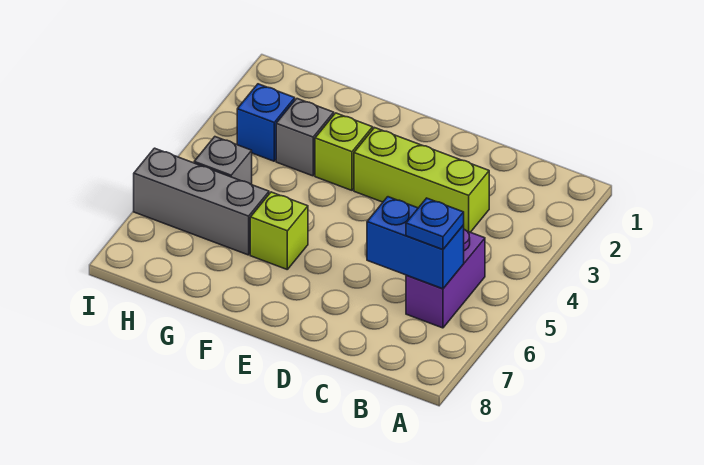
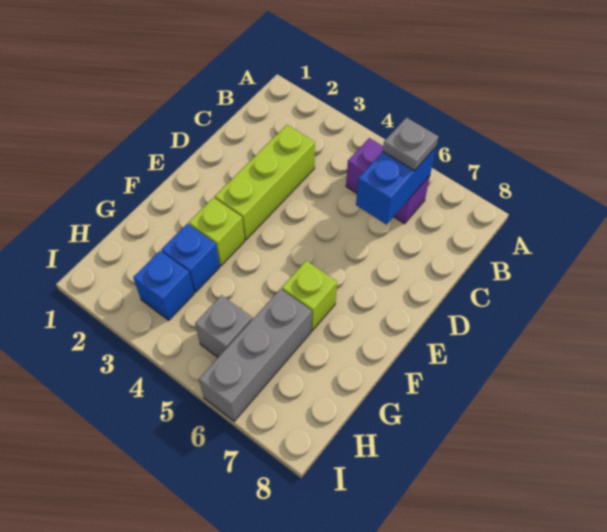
blue plate B6 level 3 -> grey plate B6 level 3
grey brick G3 level 1 -> blue brick G3 level 1

